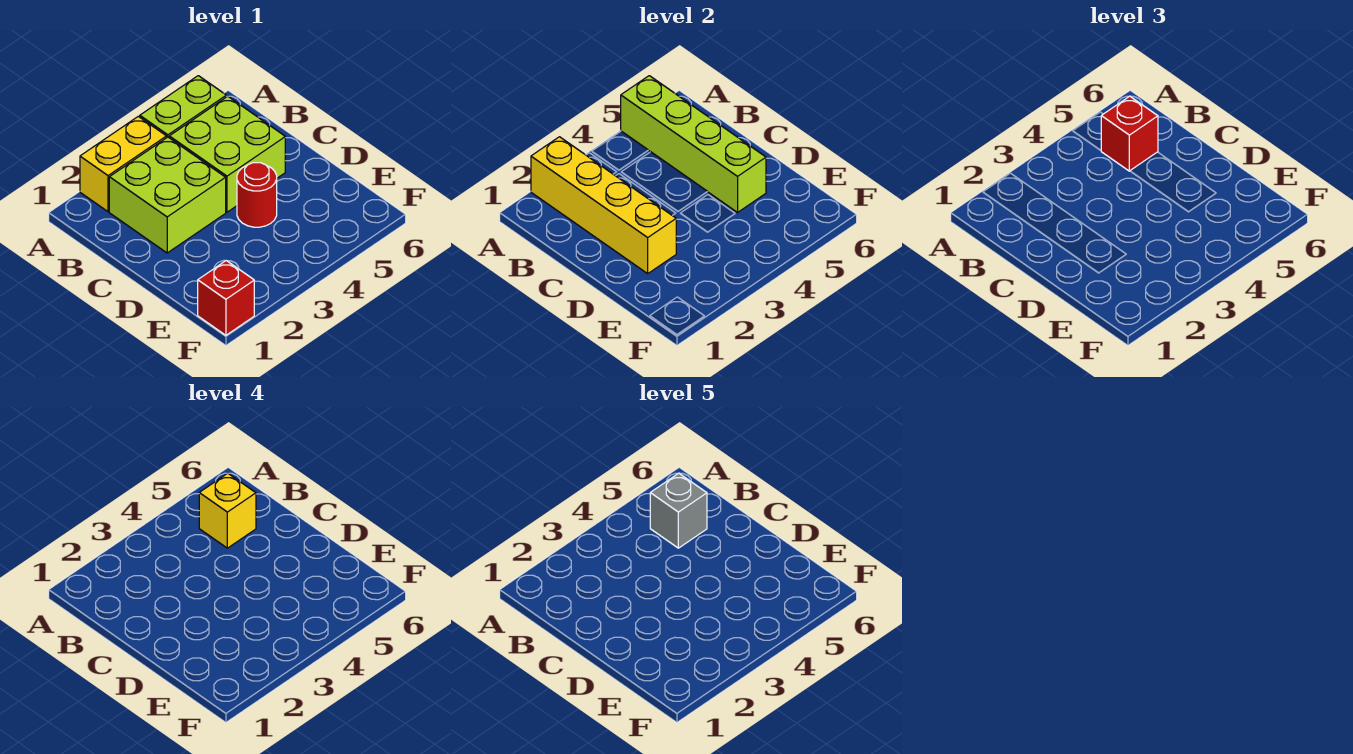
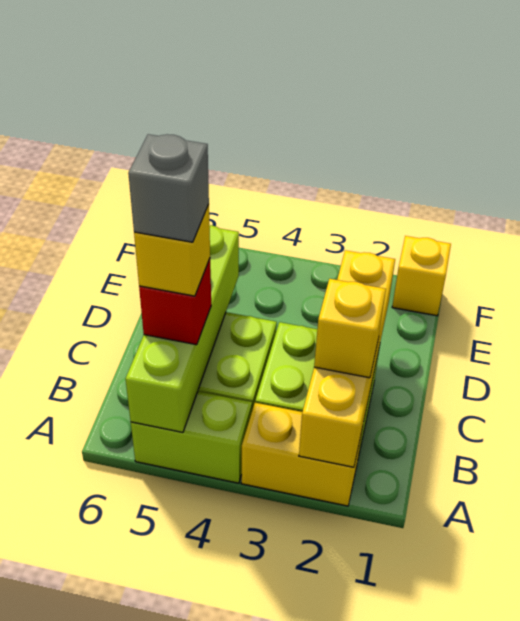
none -> yellow brick B2 level 3
red round brick D4 level 1 -> none
red brick F1 level 1 -> yellow brick F1 level 1

